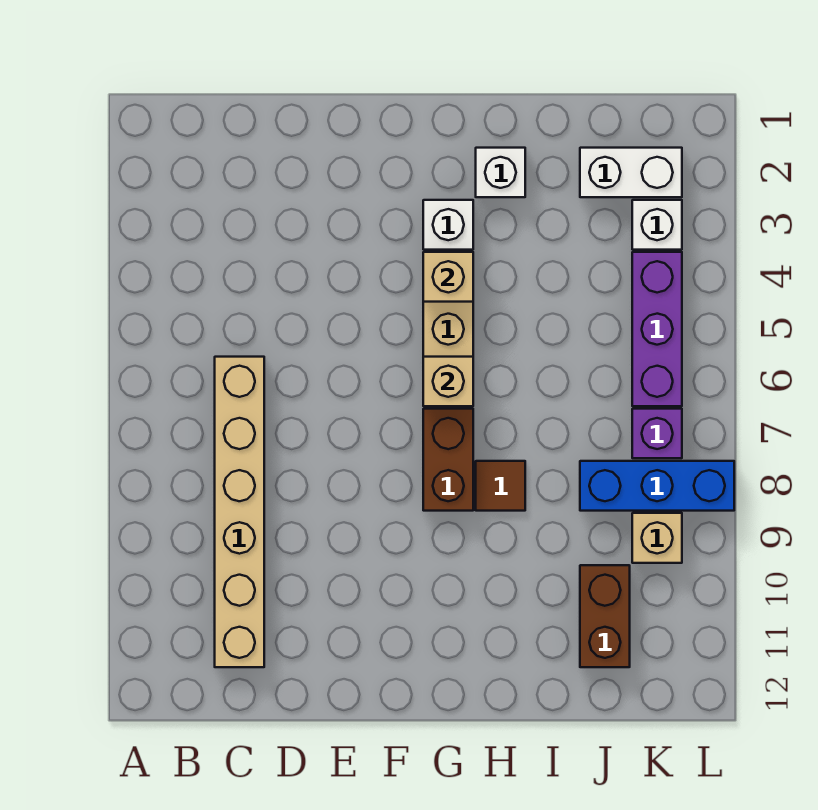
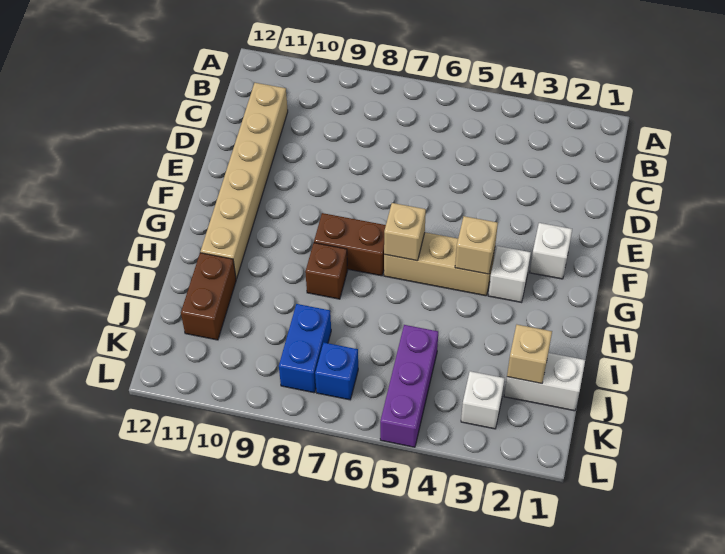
tan brick C6:C11 level 1 -> tan brick C11:H11 level 1
white brick H2 level 1 -> white brick F2 level 1
brown tile H8 level 1 -> brown brick H8 level 1
white brick J2:K2 level 1 -> white brick J1:J2 level 1
blue brick J8:L8 level 1 -> blue brick J8:K8 level 1
brown brick J10:J11 level 1 -> brown brick I11:J11 level 1
purple brick K4:K6 level 1 -> purple brick J5:L5 level 1
purple brick K7 level 1 -> blue brick K7 level 1
tan brick K9 level 1 -> tan brick J2 level 2

